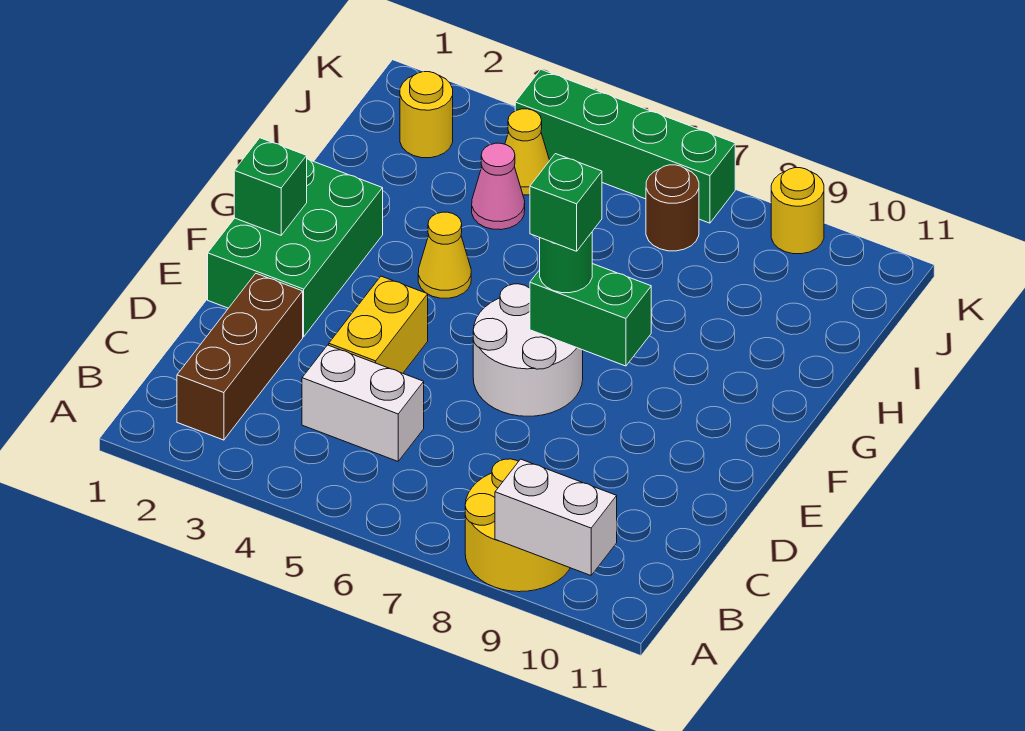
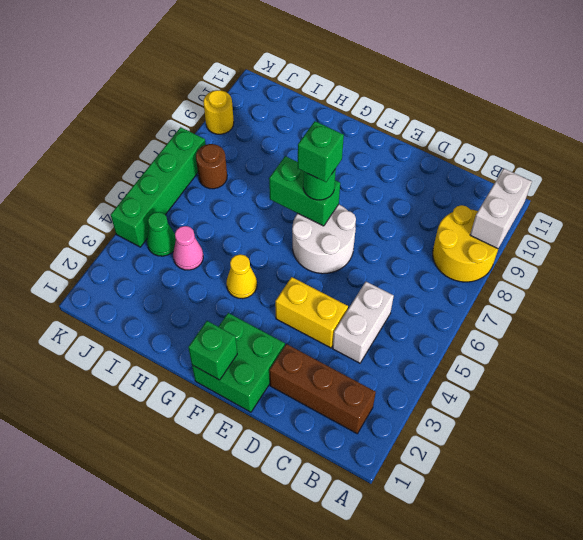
green brick E1:G2 level 1 -> green brick E1:F2 level 1
green brick F7:F8 level 2 -> green brick F7:G7 level 2
yellow round brick J2 level 1 -> none
yellow cone J4 level 1 -> green cone J4 level 1

